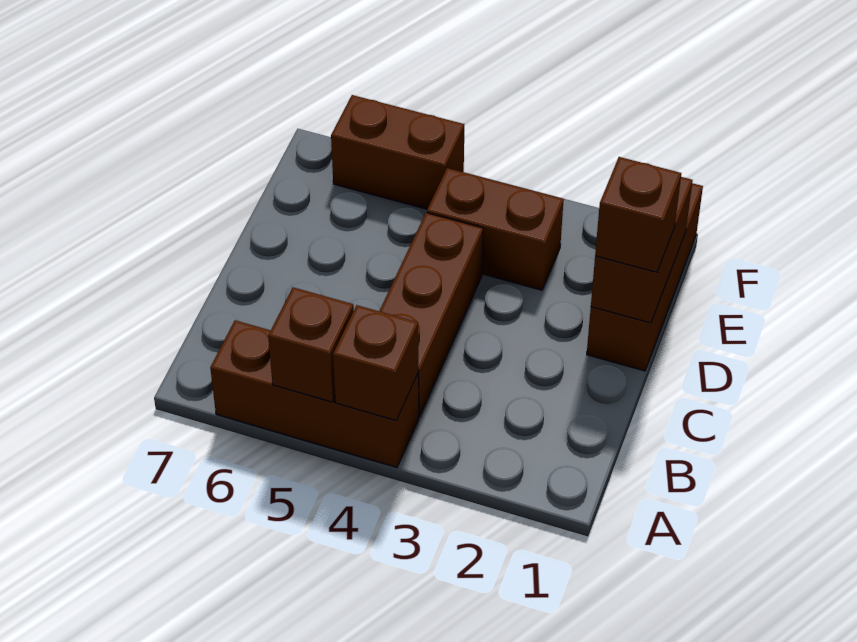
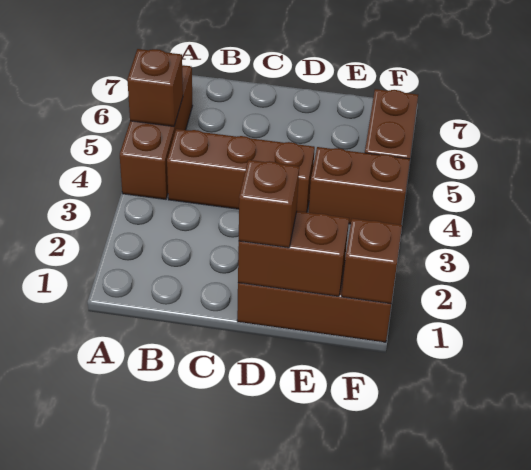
brown brick A4 level 2 -> brown brick F1 level 2
brown brick E3:E4 level 1 -> brown brick E4:F4 level 1

